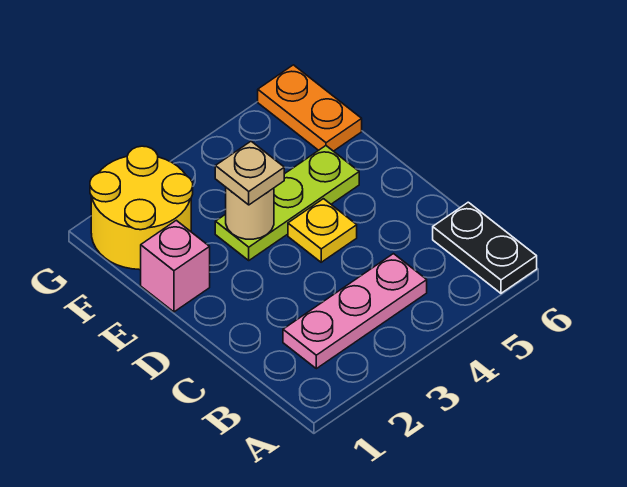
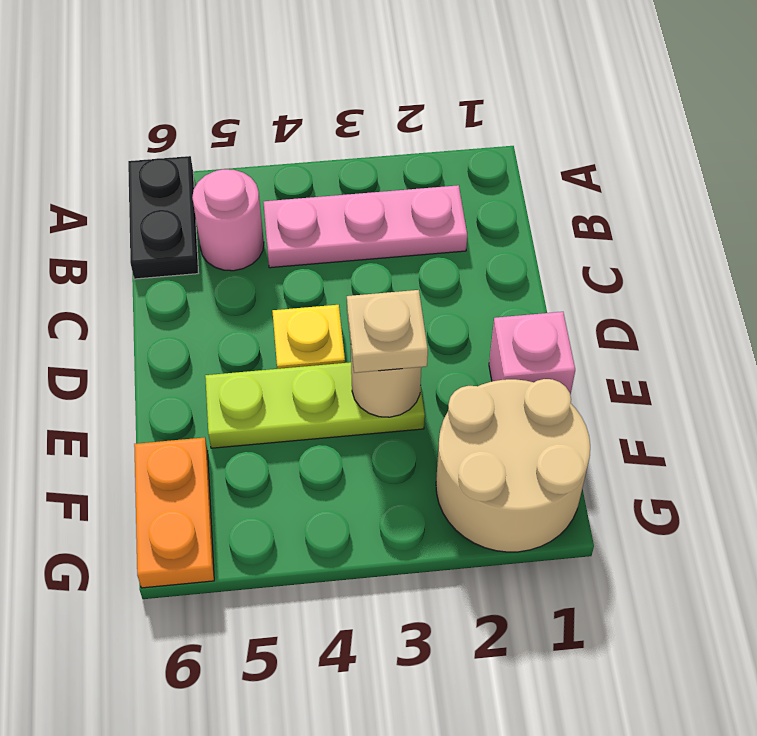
none -> pink round brick B5 level 1
yellow round brick F1:G2 level 1 -> tan round brick F1:G2 level 1

